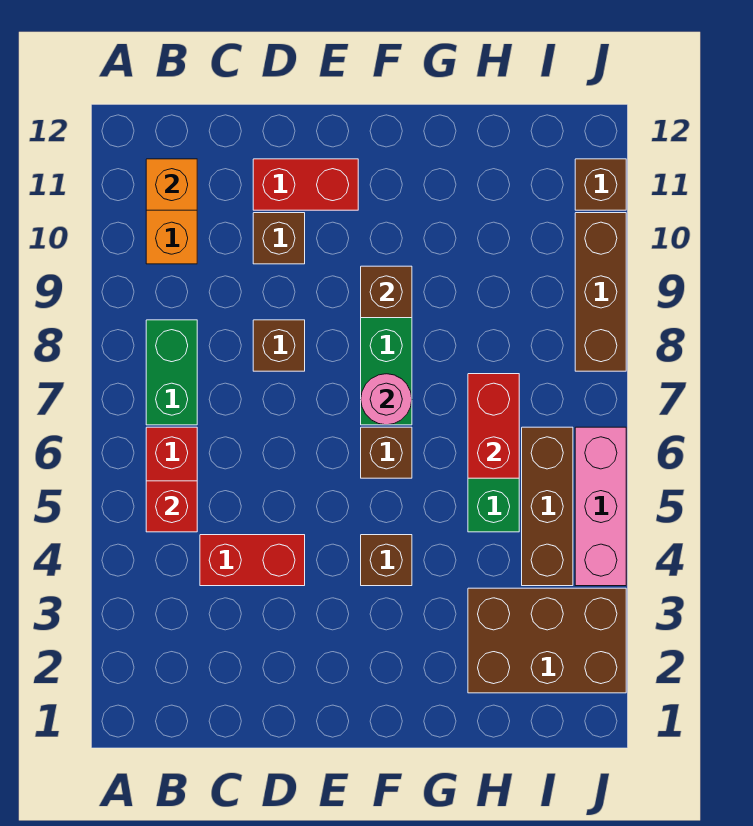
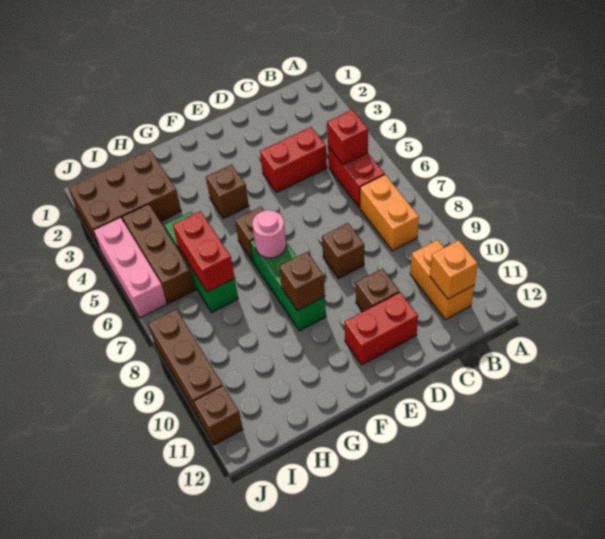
green brick B7:B8 level 1 -> orange brick B7:B8 level 1

